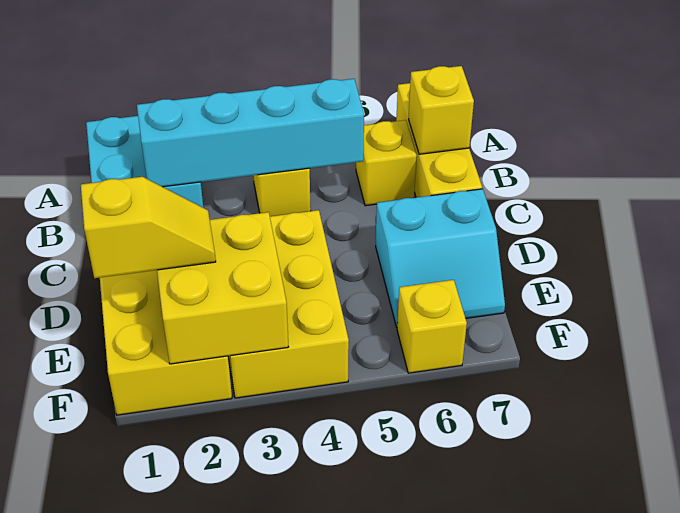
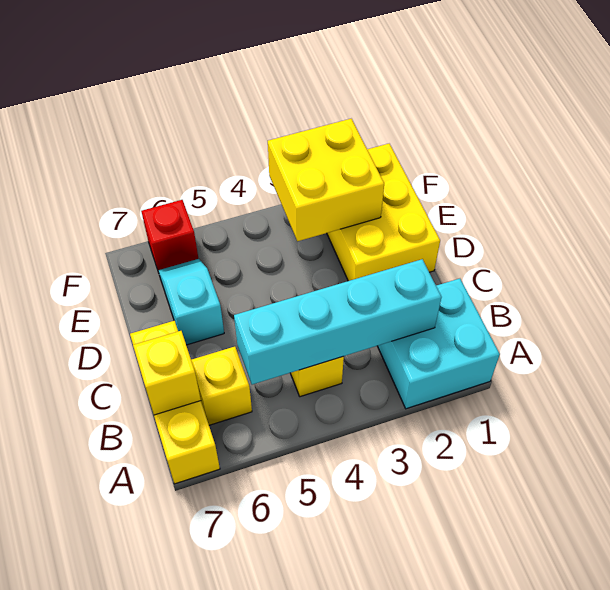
yellow brick D3:F4 level 1 -> none
cyan slope D6:E7 level 1 top D -> cyan slope D6:E6 level 1 top D
yellow slope E1:E2 level 3 top 1 -> none
yellow brick F6 level 1 -> red brick F6 level 1

